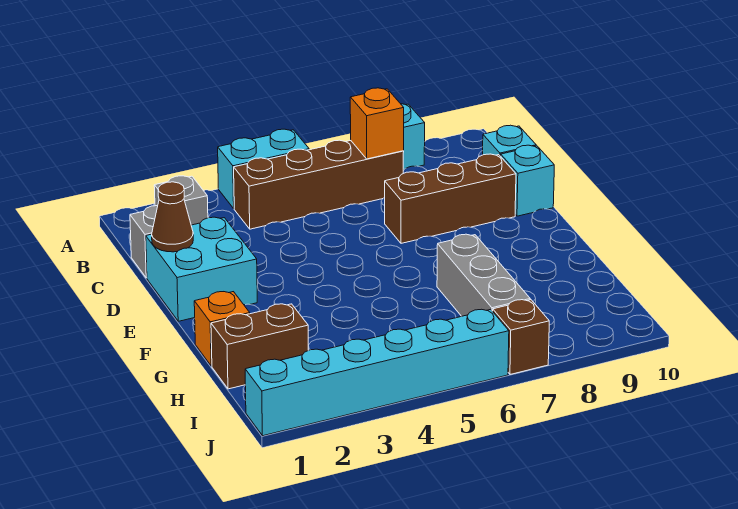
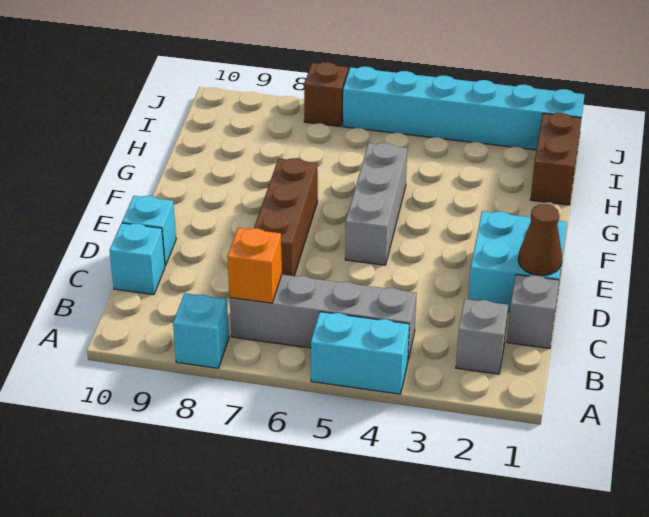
brown brick B4:B7 level 1 -> grey brick B4:B7 level 1
brown brick D7:D9 level 1 -> brown brick D7:F7 level 1
orange brick G1 level 1 -> none
grey brick G7:I7 level 1 -> grey brick E5:G5 level 1
brown brick H1:H2 level 1 -> brown brick H1:I1 level 1

